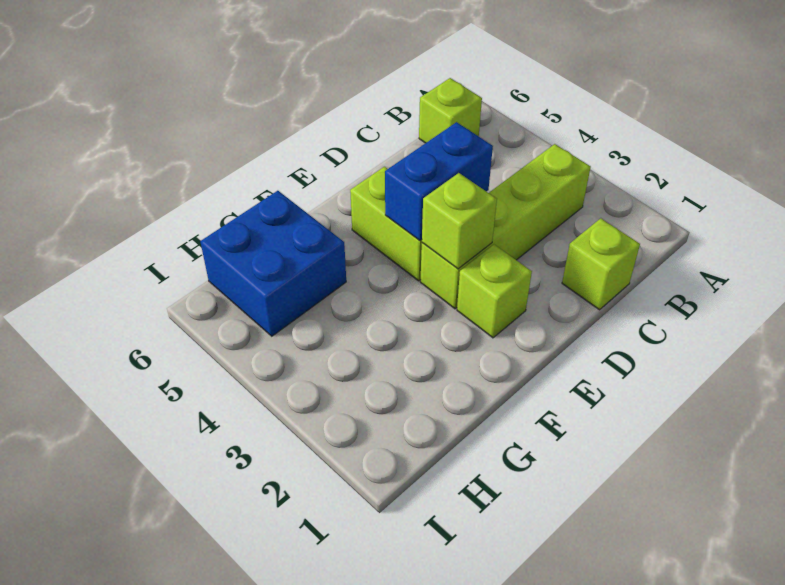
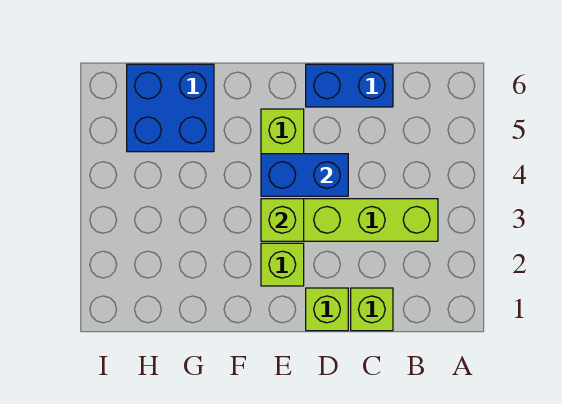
lime brick B6 level 1 -> lime brick D1 level 1
none -> blue brick C6:D6 level 1

